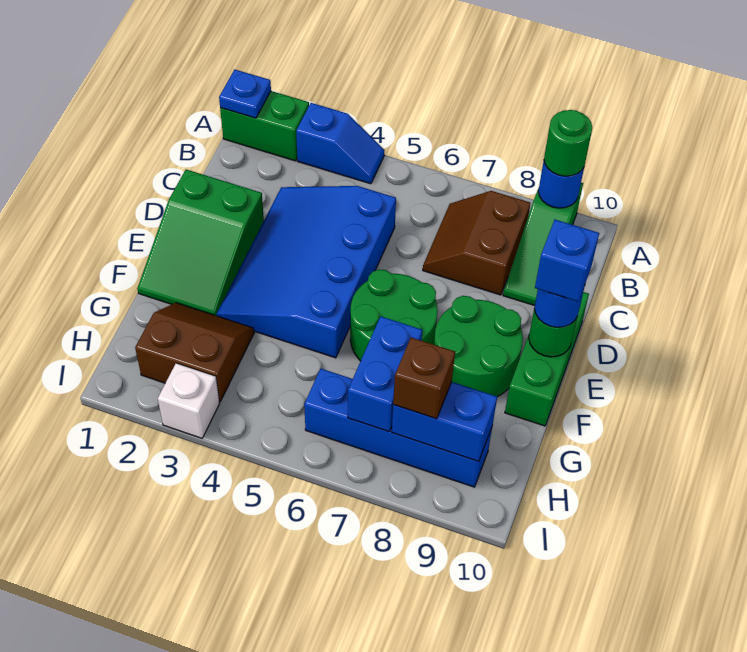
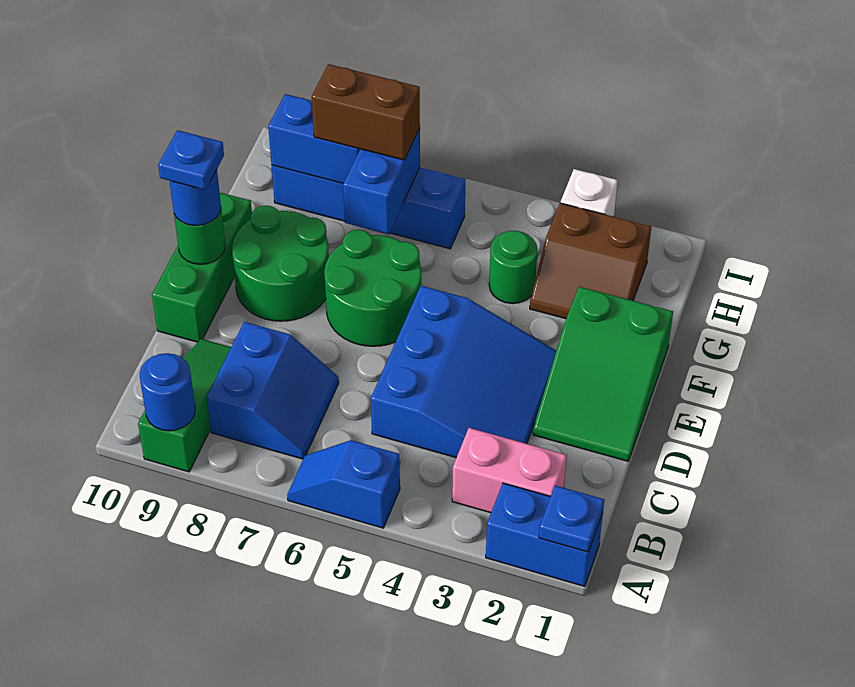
green brick A1:A2 level 1 -> blue brick A1:A2 level 1
blue slope A3:A4 level 1 top 3 -> blue slope A5:A6 level 1 top 5
green round brick A9 level 3 -> green round brick G4 level 1
none -> pink brick B2:B3 level 1
brown slope B7:C8 level 1 top 8 -> blue slope B7:C8 level 1 top 8
blue slope C3:F5 level 1 top 5 -> blue slope C3:E5 level 1 top 5
green slope D1:F2 level 1 top D -> green slope D1:F2 level 1 top F
blue brick E10 level 4 -> blue plate E10 level 4
brown brick H8 level 3 -> brown brick H7:H8 level 3

